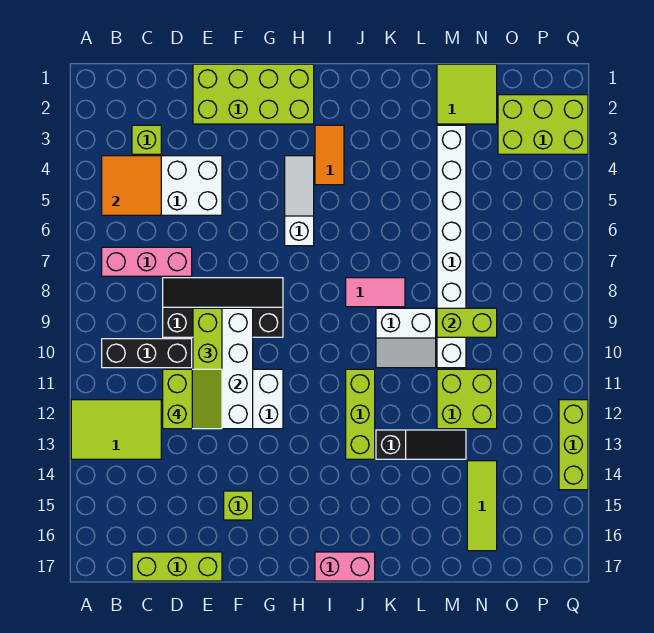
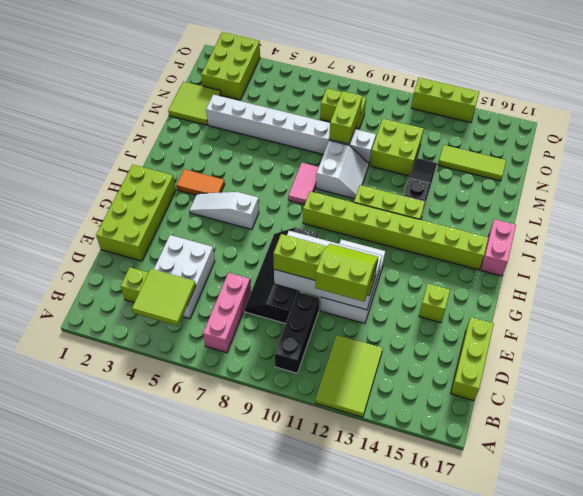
orange tile B4:C5 level 2 -> lime tile B4:C5 level 2
none -> lime brick I9:I16 level 1
none -> lime brick O8:O9 level 1

